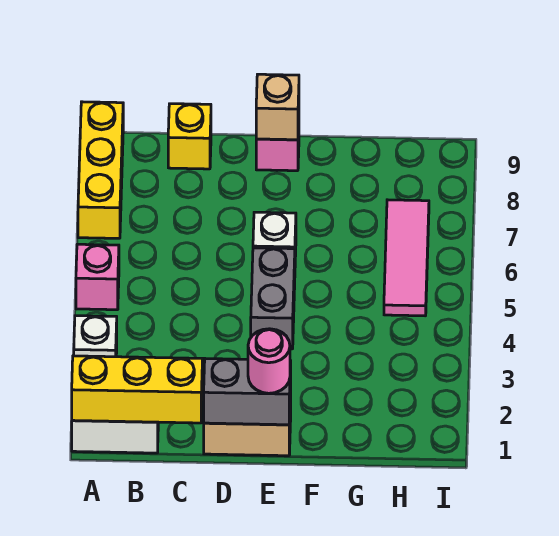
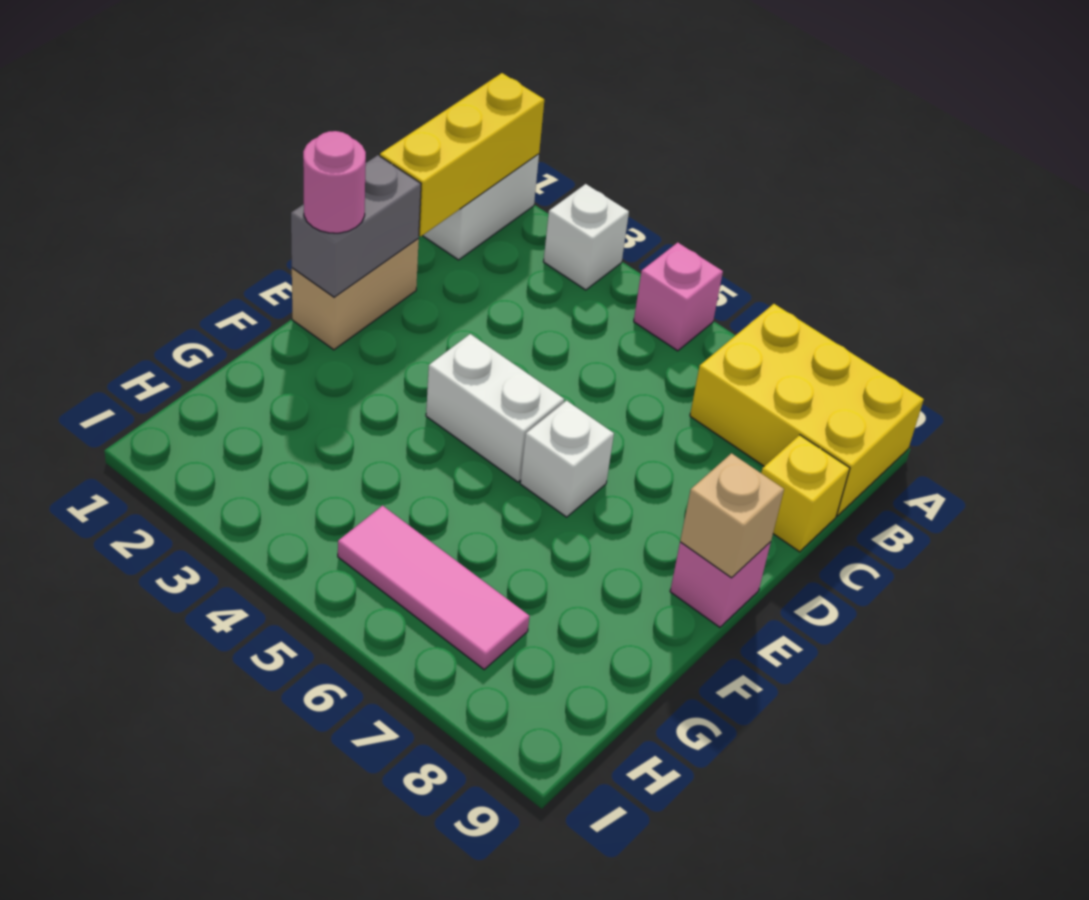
yellow brick A7:A9 level 1 -> yellow brick A7:B9 level 1
grey brick E4:E5 level 1 -> white brick E4:E5 level 1

